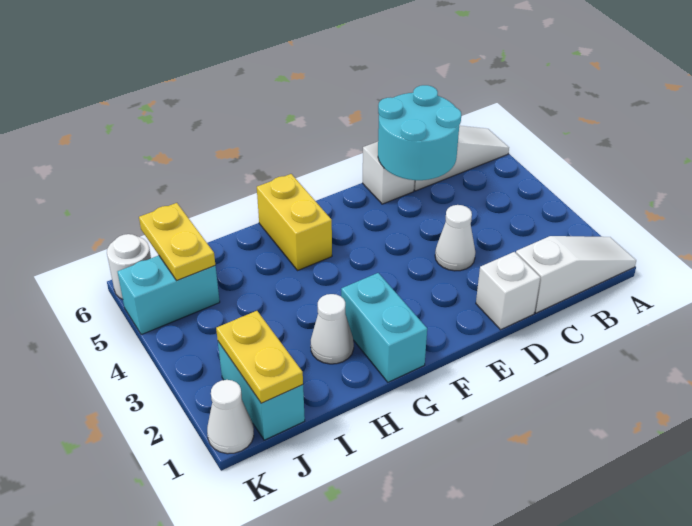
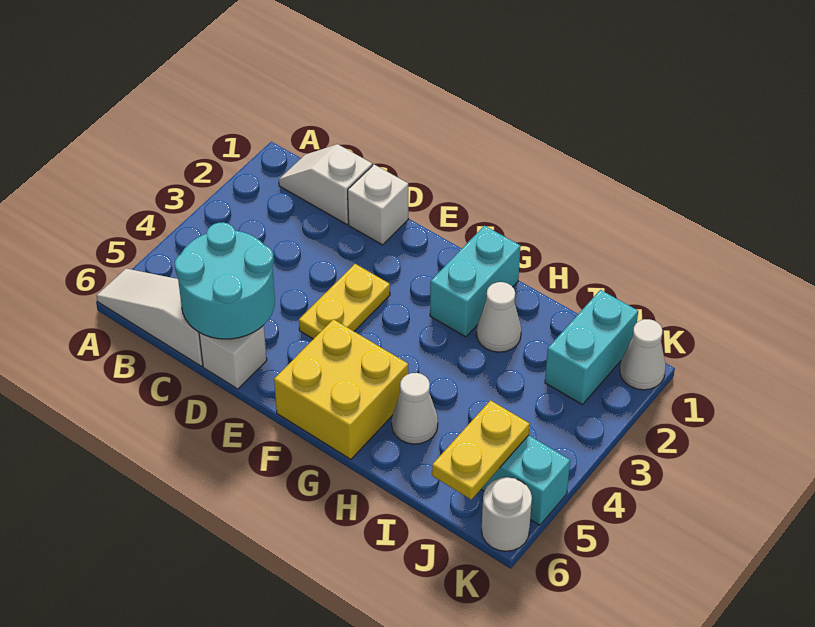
white slope A1:C1 level 1 top C -> white slope B1:C1 level 1 top C
white cone D3 level 1 -> white cone H5 level 1
yellow brick G5:G6 level 1 -> yellow brick F5:G6 level 1
yellow plate J1:J2 level 2 -> yellow plate E3:E4 level 1

